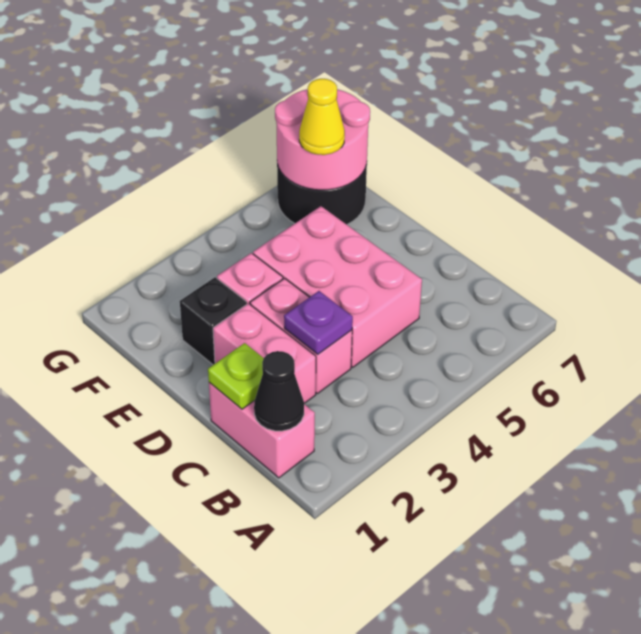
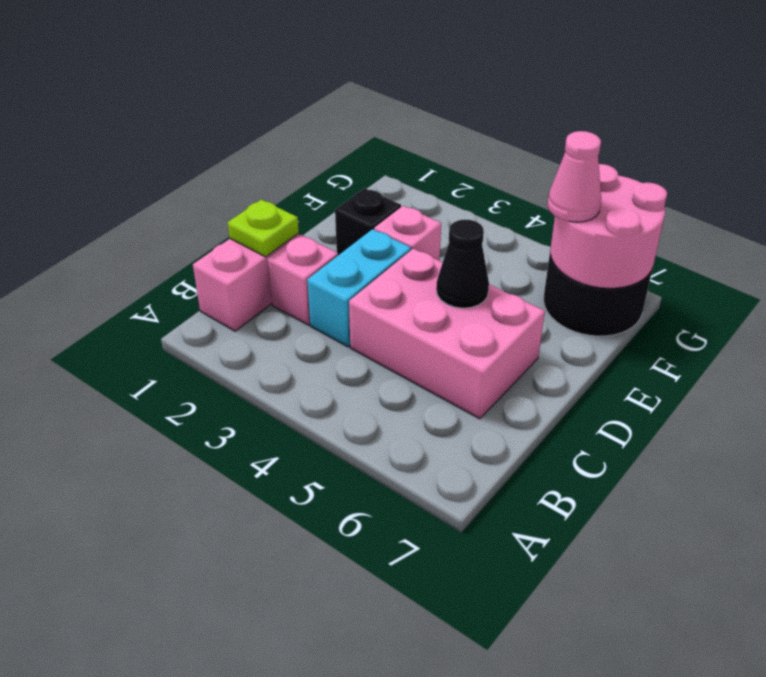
black cone B1 level 2 -> black cone D5 level 2
pink brick C2:D2 level 1 -> pink brick C2 level 1
pink brick C3:D3 level 1 -> cyan brick C3:D3 level 1
purple plate C3 level 2 -> none
pink brick C4:E5 level 1 -> pink brick C4:D6 level 1
yellow cone F6 level 3 -> pink cone F6 level 3

